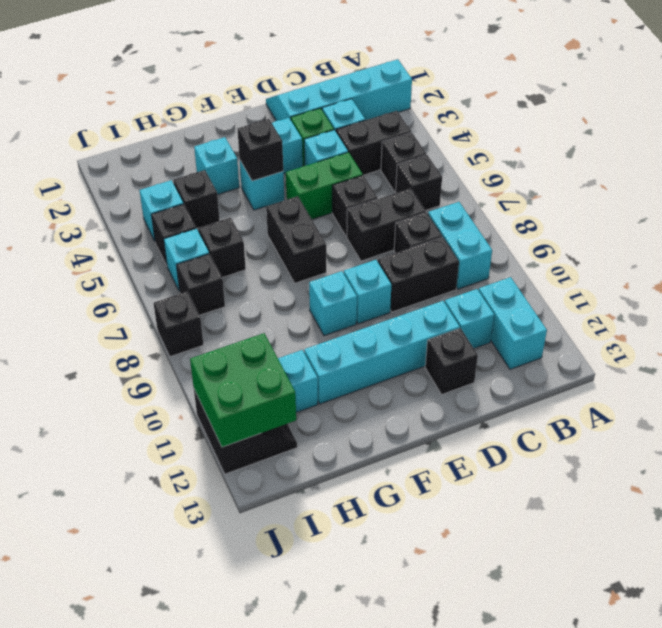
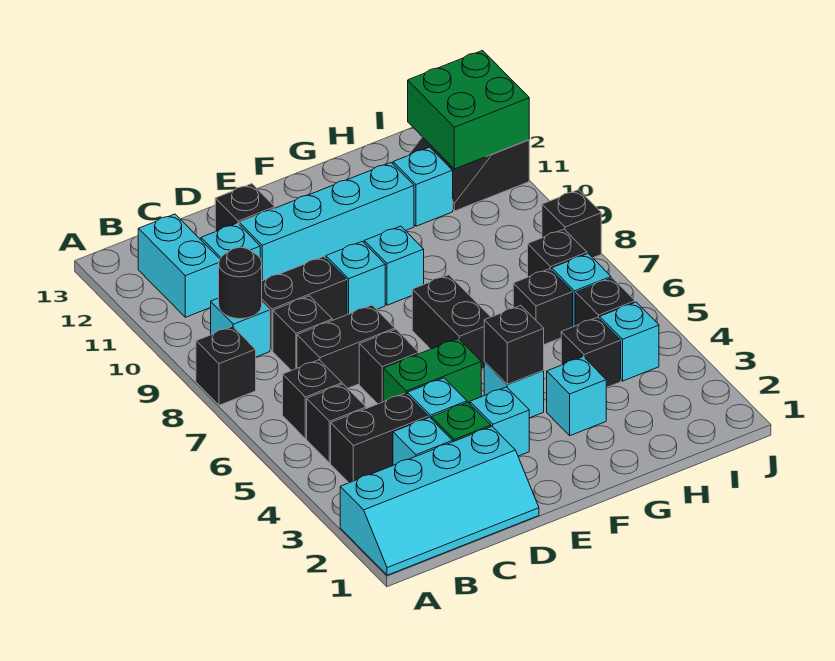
none -> black brick A8 level 1
cyan brick B8:B9 level 1 -> cyan brick B9 level 1
none -> black round brick B9 level 2

